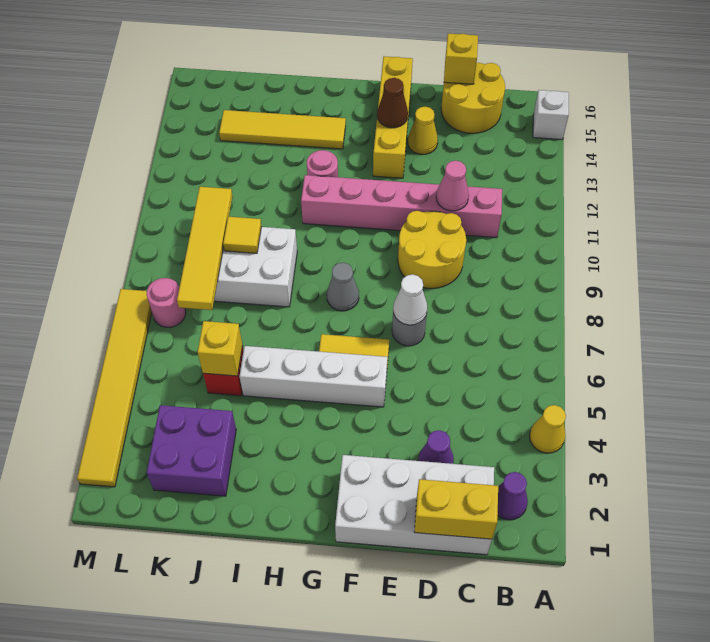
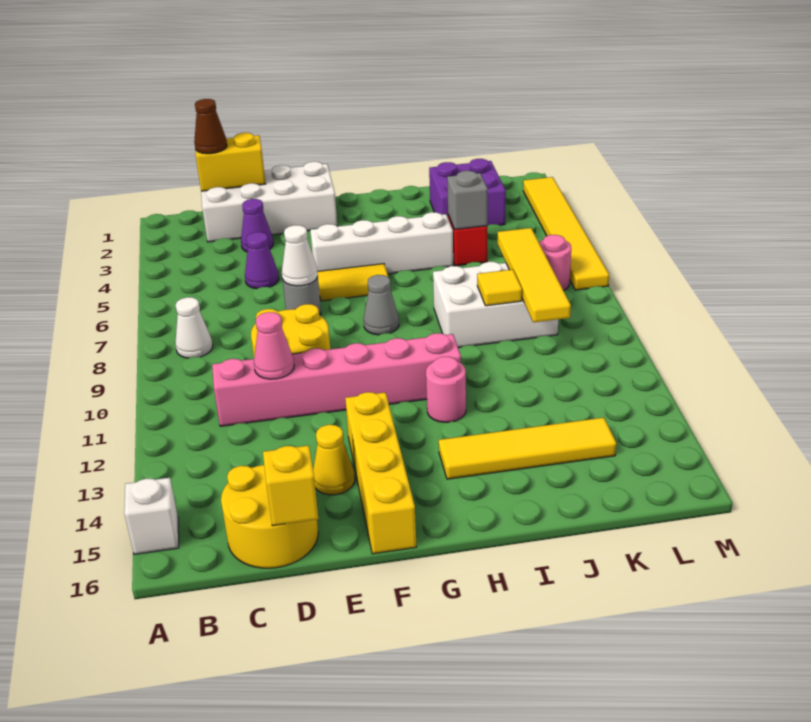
yellow cone A4 level 1 -> none
purple cone B2 level 1 -> purple cone D5 level 1
none -> white cone B8 level 1
brown cone F14 level 2 -> brown cone C1 level 3
yellow brick J5 level 2 -> grey brick J5 level 2

